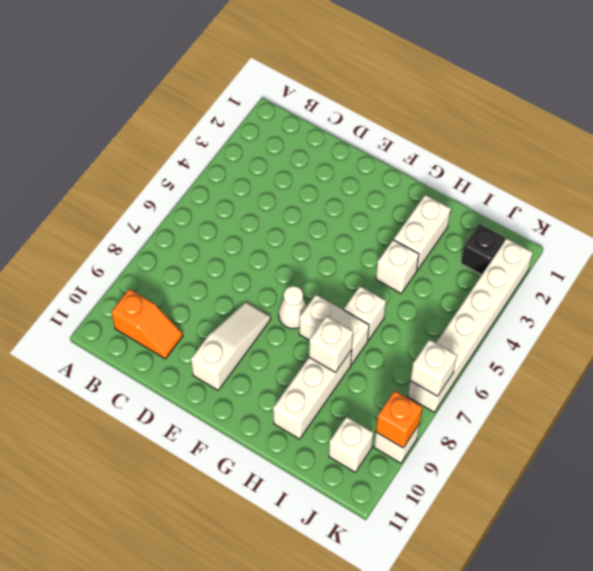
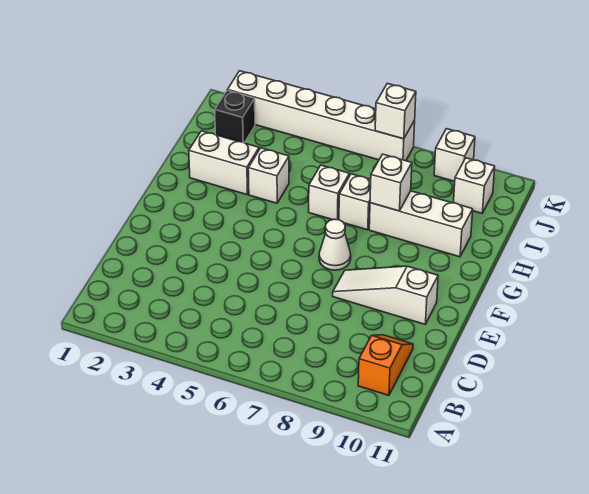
white brick G7:H7 level 1 -> white brick H7 level 1
orange brick K9 level 2 -> none

